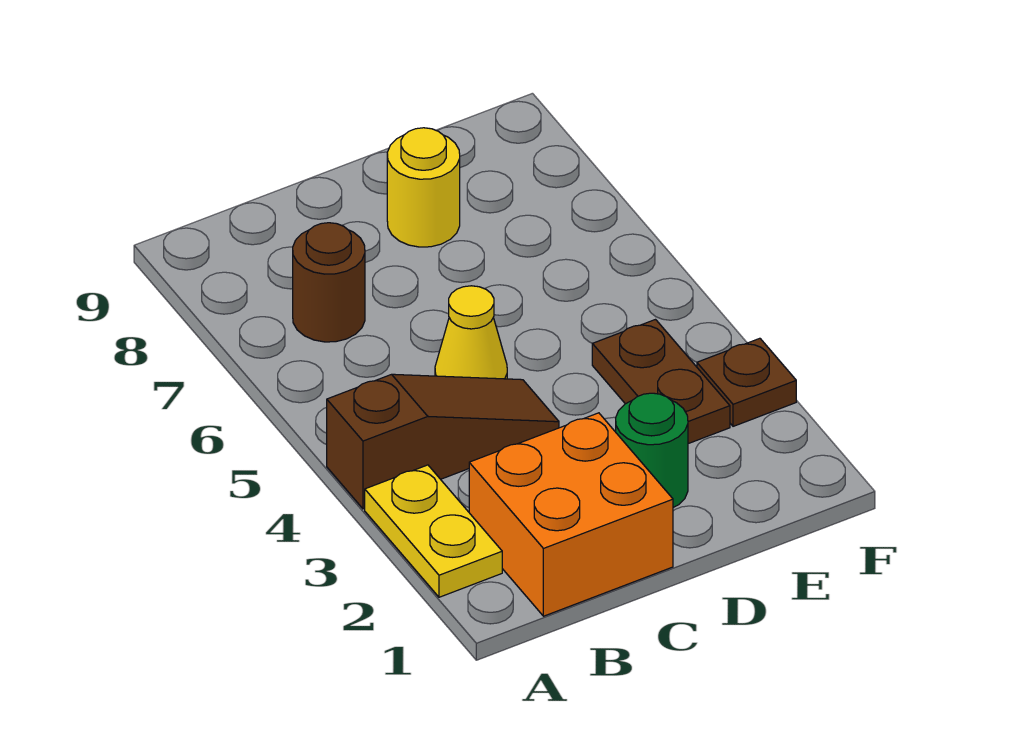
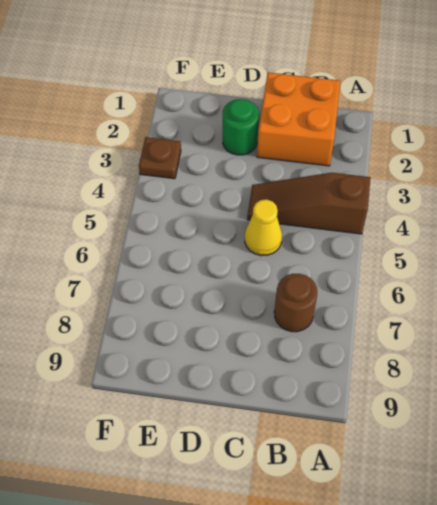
yellow plate A2:A3 level 1 -> none
yellow round brick D8 level 1 -> none
brown plate E3:E4 level 1 -> none

